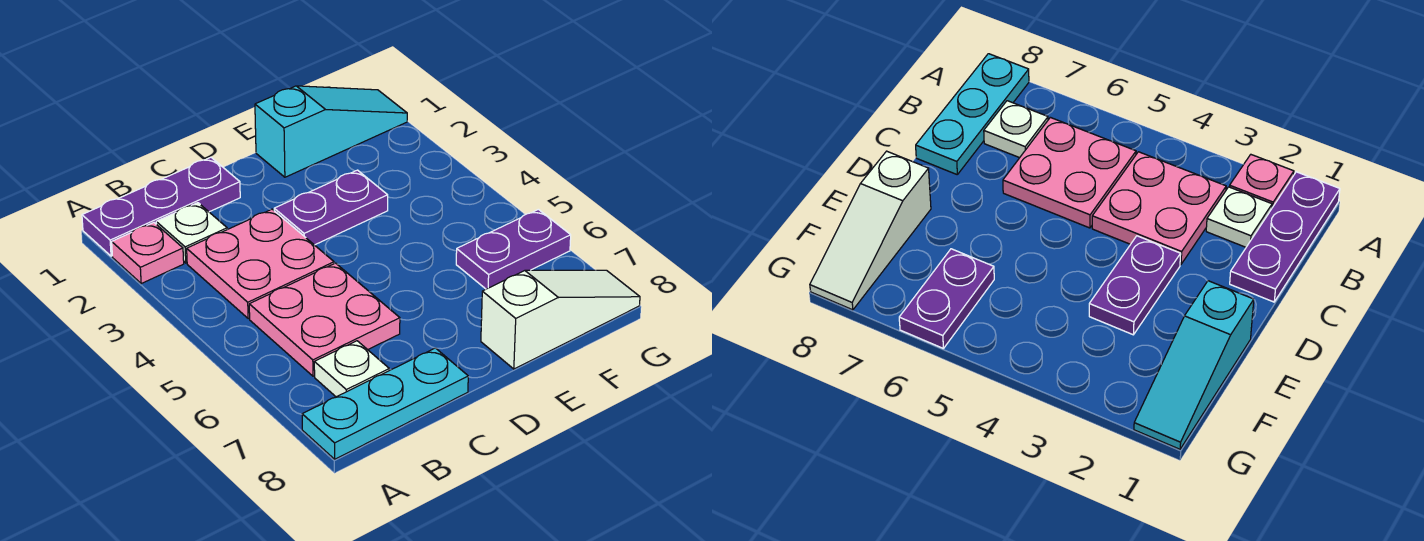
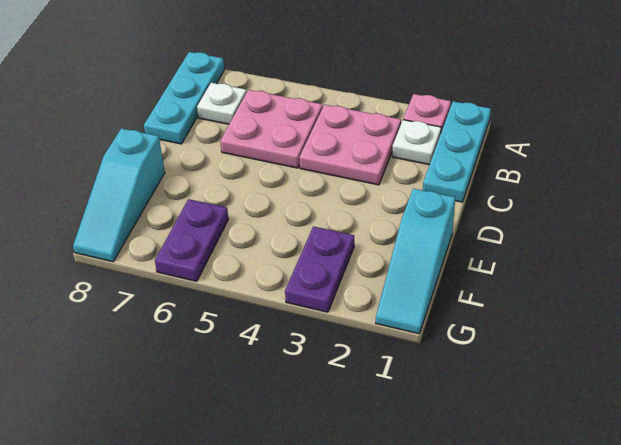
purple plate A1:C1 level 1 -> cyan plate A1:C1 level 1
purple plate D3:E3 level 1 -> purple plate F3:G3 level 1
white slope E8:G8 level 1 top E -> cyan slope E8:G8 level 1 top E

